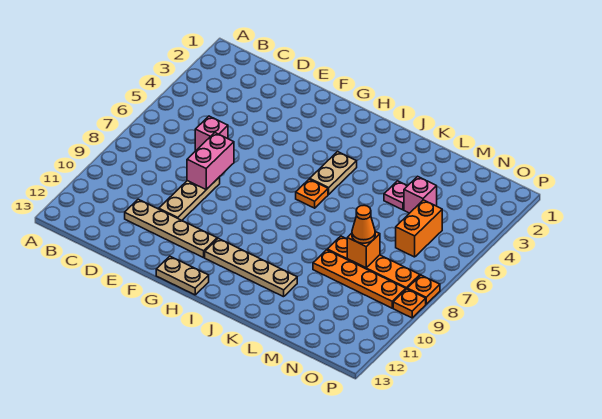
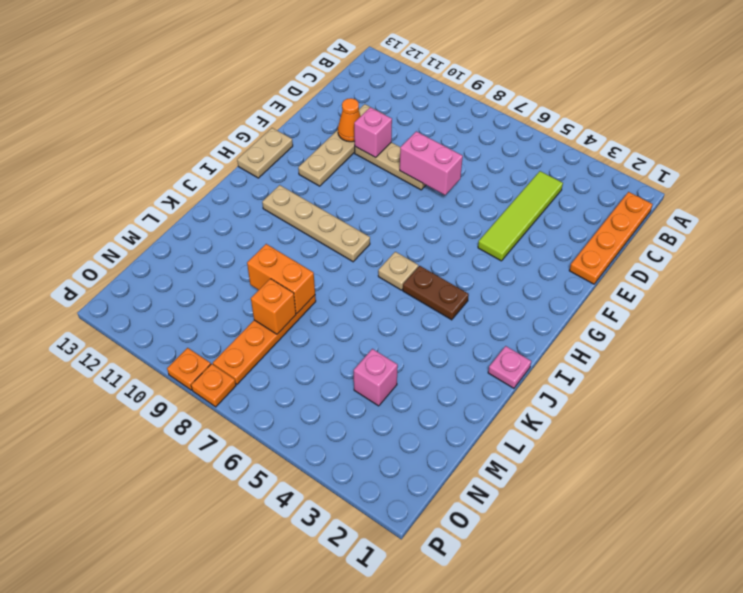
none -> lime tile C4:F4 level 1
pink brick D6 level 1 -> pink brick E10 level 2
tan plate H11:K11 level 1 -> tan plate I8:I11 level 1
tan plate I4:I5 level 1 -> brown plate I4:I5 level 1
orange plate I6 level 1 -> tan plate I6 level 1
pink plate L4 level 1 -> pink plate J1 level 1
orange plate L9:O9 level 1 -> orange plate B1:E1 level 1
orange cone M8 level 3 -> orange cone E11 level 2
orange brick N5:N6 level 1 -> orange brick L8:L9 level 2

